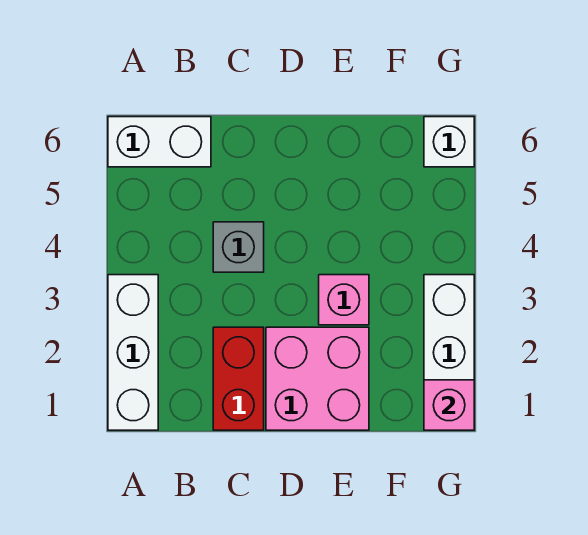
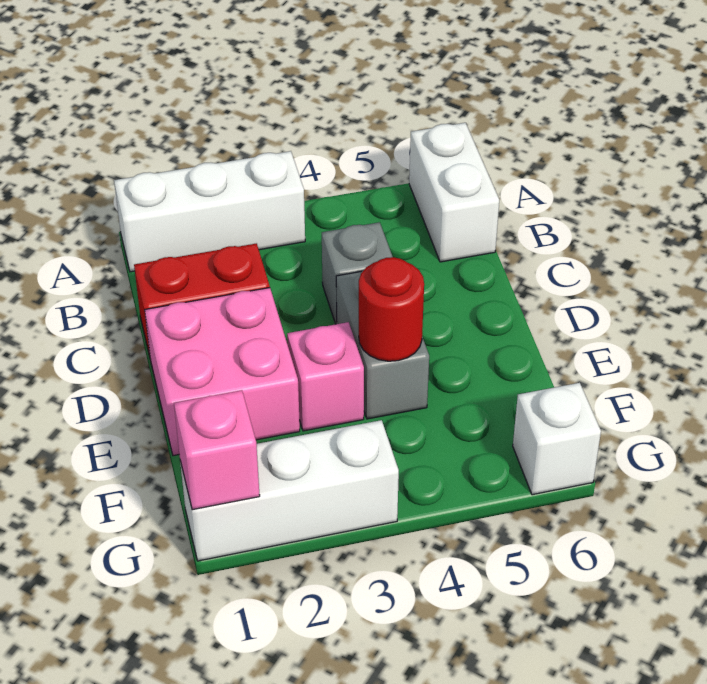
none -> grey brick D4:E4 level 1
none -> red round brick E4 level 2

